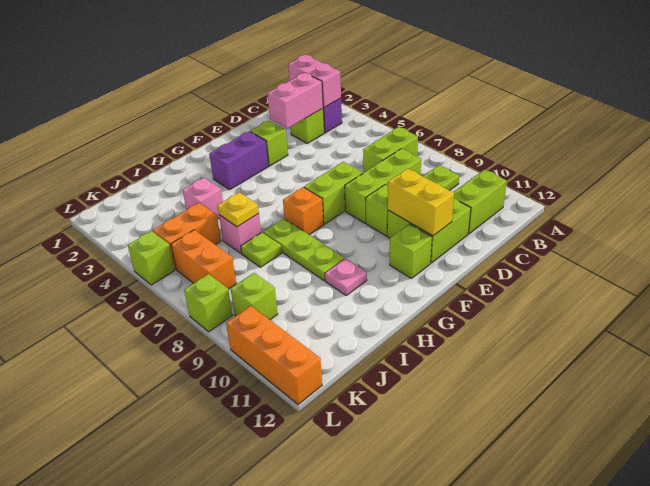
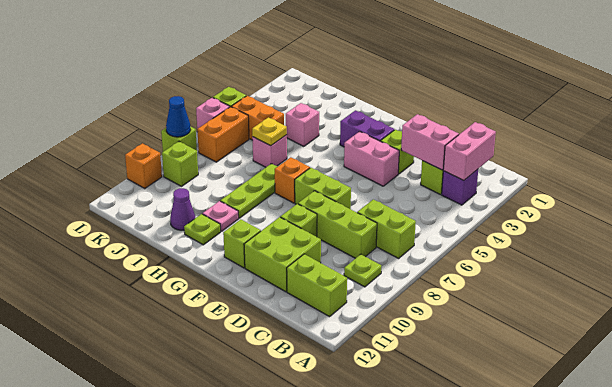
none -> pink brick E4:F4 level 1
yellow brick E10:E11 level 2 -> none
lime plate I7 level 1 -> lime plate H11 level 1
none -> purple cone I11 level 1
none -> pink brick L6 level 1
none -> blue cone L8 level 2
orange brick L10:L12 level 1 -> orange brick L10 level 1

